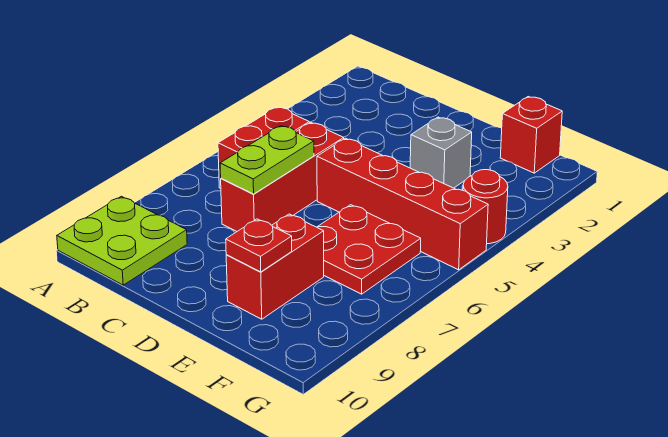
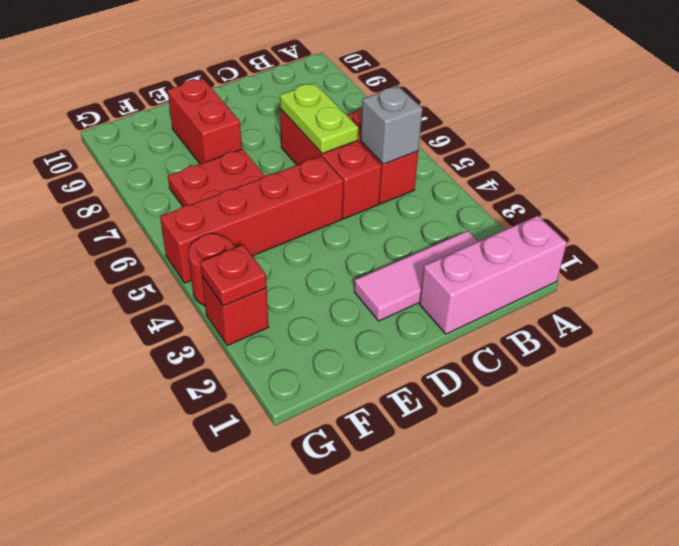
none -> pink brick A1:C1 level 1
lime plate A9:B10 level 1 -> none
none -> pink tile B2:D2 level 1
grey brick E3 level 1 -> grey brick B5 level 2
red plate E9 level 2 -> red plate G3 level 2
red brick F1 level 1 -> red brick G3 level 1

